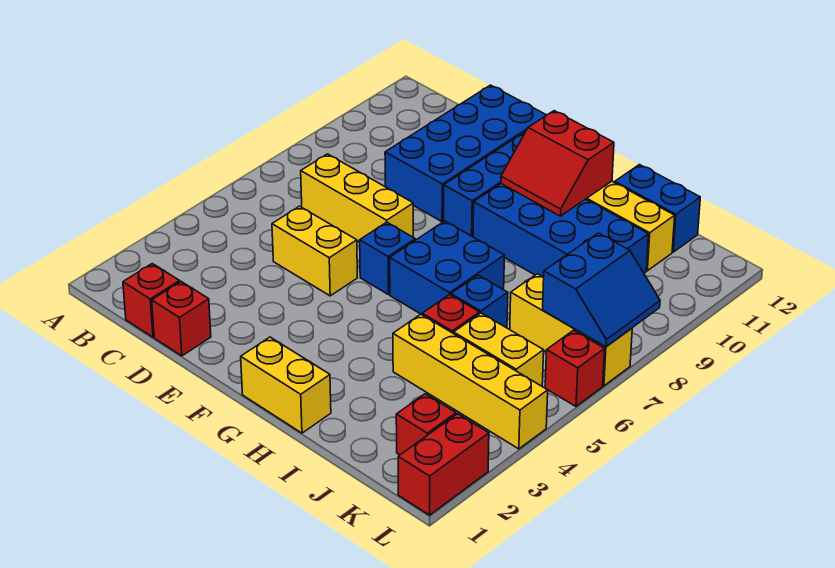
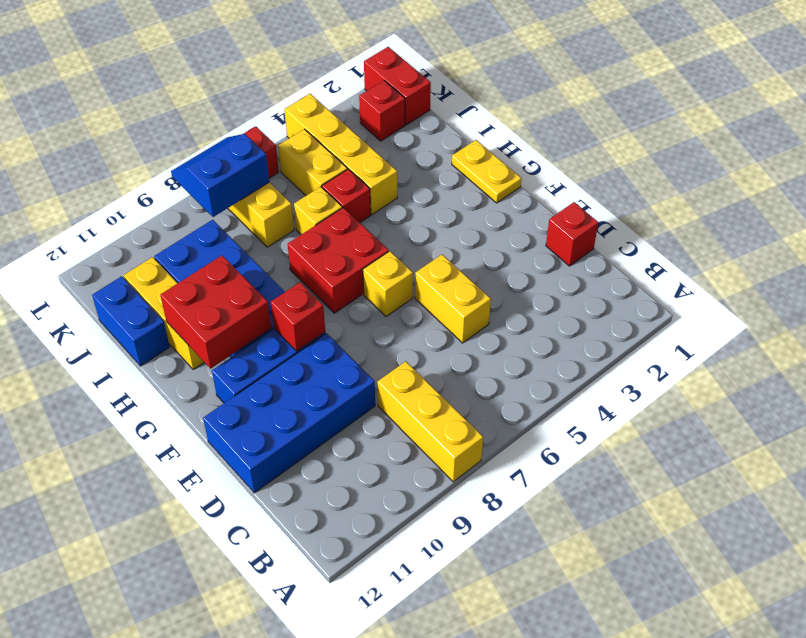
red brick C1 level 1 -> red brick F9 level 2
yellow brick C7:E7 level 1 -> yellow brick A8:C8 level 1
blue brick F6 level 1 -> yellow brick F6 level 1
yellow brick G1:H1 level 1 -> yellow plate G1:H1 level 1
blue brick G6:H7 level 1 -> red brick G6:H7 level 1
red slope G10:H11 level 2 top 11 -> red brick G10:H11 level 2
blue brick I6 level 1 -> yellow brick I6 level 1
red brick L1:L2 level 1 -> red brick K1:L1 level 1

